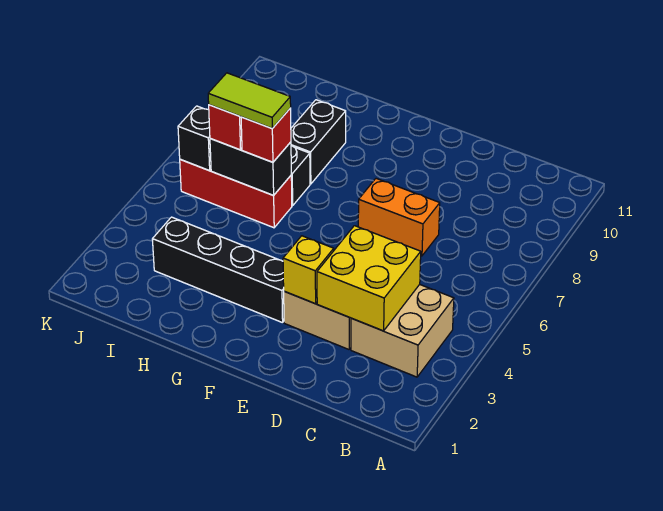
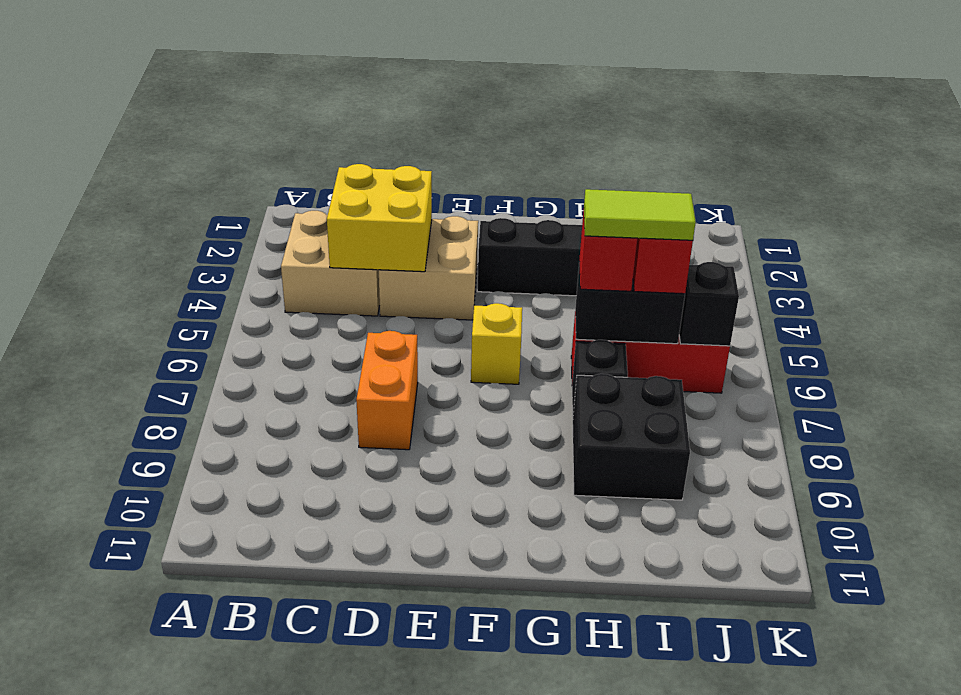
orange brick D7:E7 level 1 -> orange brick D7:D8 level 1
yellow brick E3 level 2 -> yellow brick F6 level 1
black brick H8:H9 level 1 -> black brick H8:I9 level 1

